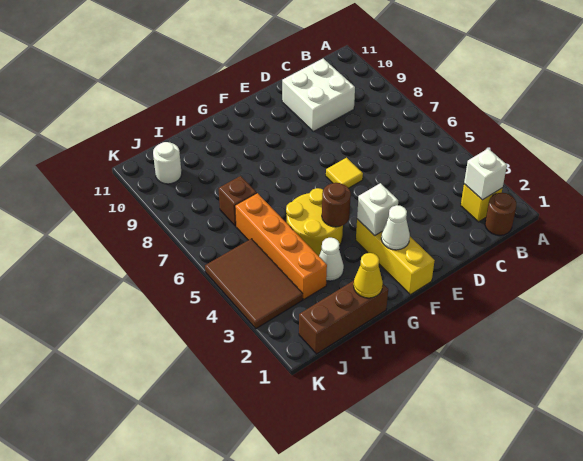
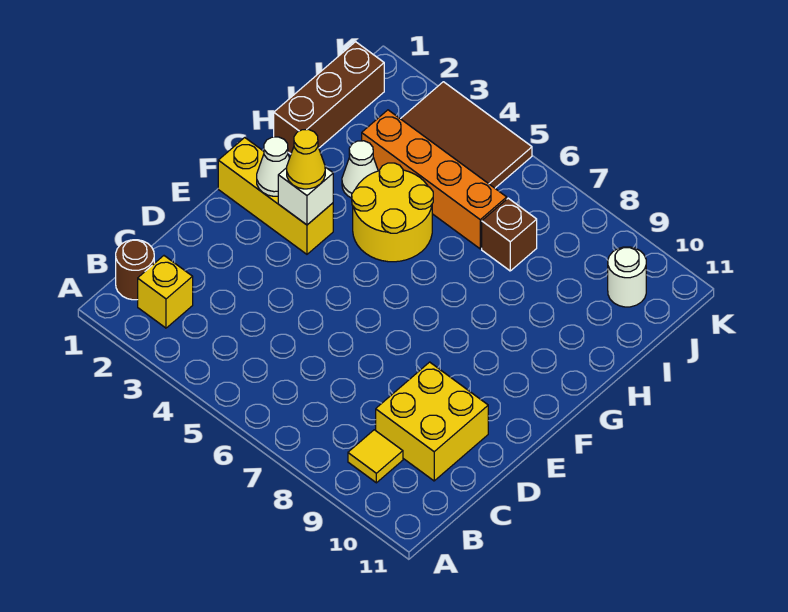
white brick B2 level 2 -> none
white brick C9:D10 level 1 -> yellow brick C9:D10 level 1
yellow tile E6 level 1 -> yellow tile B9 level 1
brown round brick G4 level 2 -> none
yellow cone H1 level 2 -> yellow cone F3 level 3

